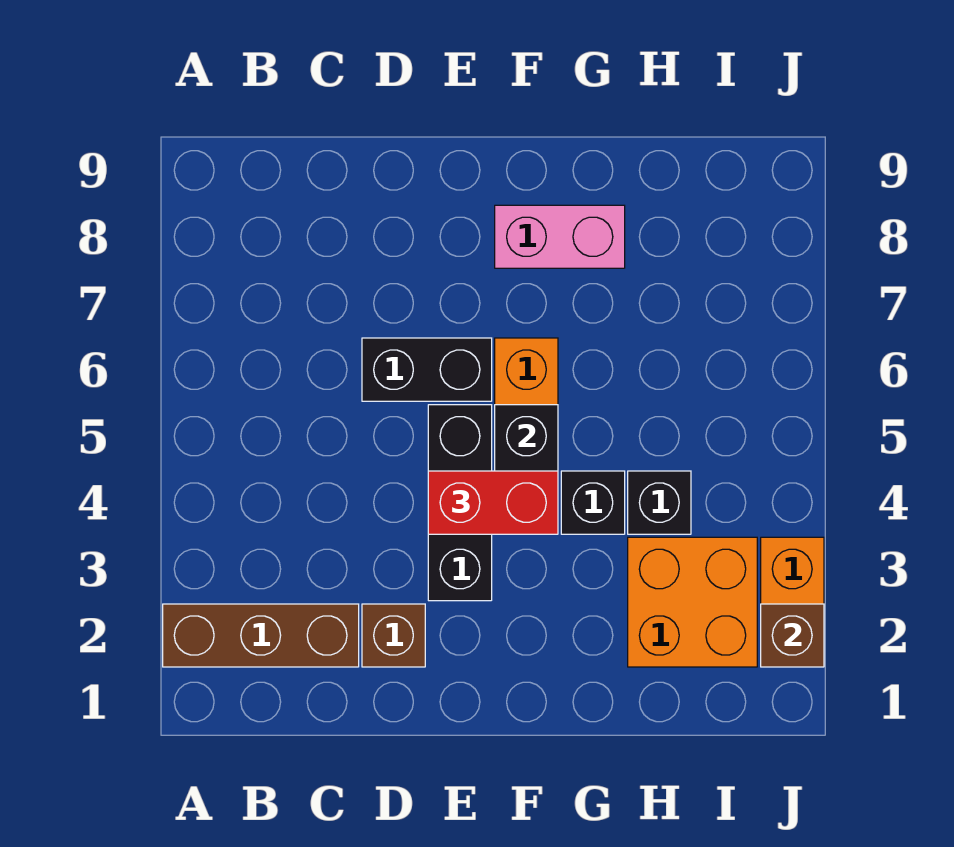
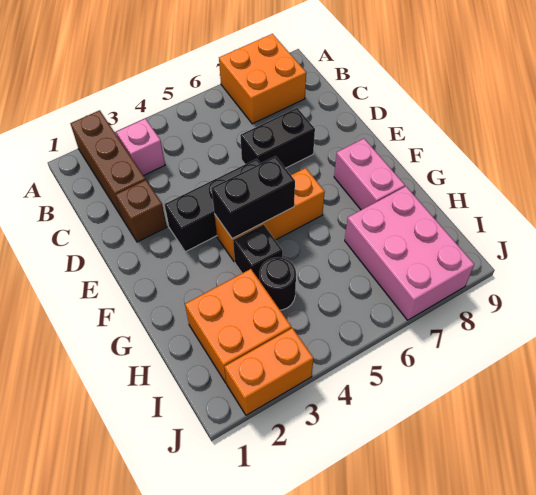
none -> orange brick A7:B8 level 1
none -> pink brick B3 level 1
black brick D6:E6 level 1 -> black brick D6:D7 level 1
red brick E4:F4 level 3 -> none
black brick H4 level 1 -> black round brick H4 level 1
none -> pink brick H7:J8 level 1
brown brick J2 level 2 -> none

